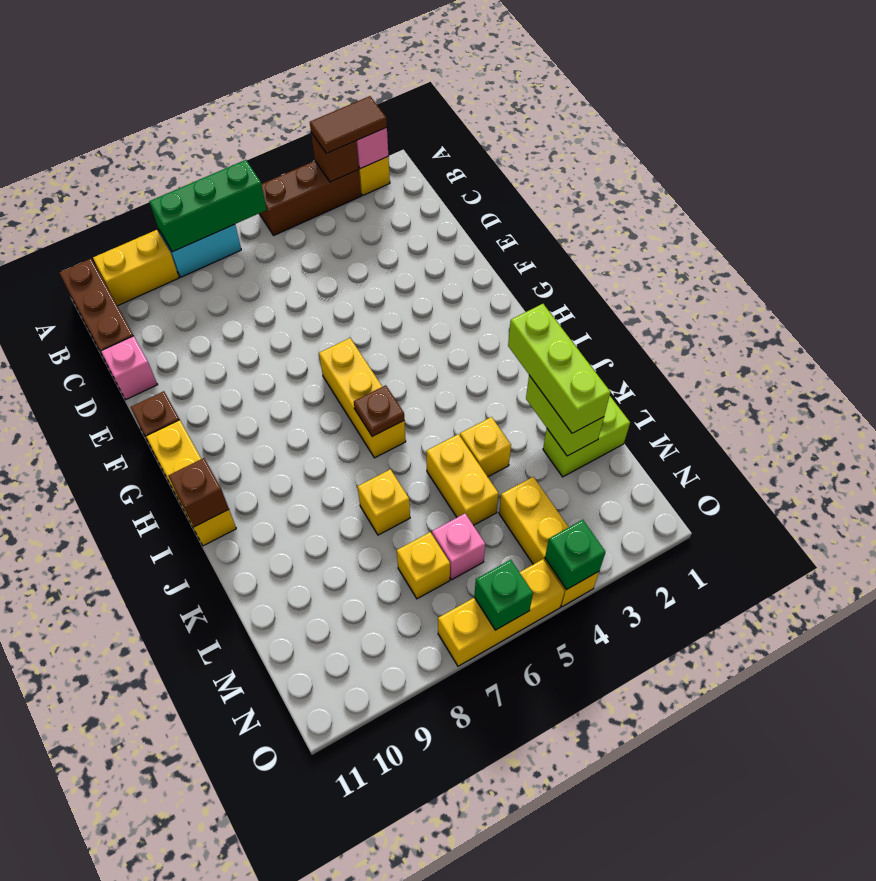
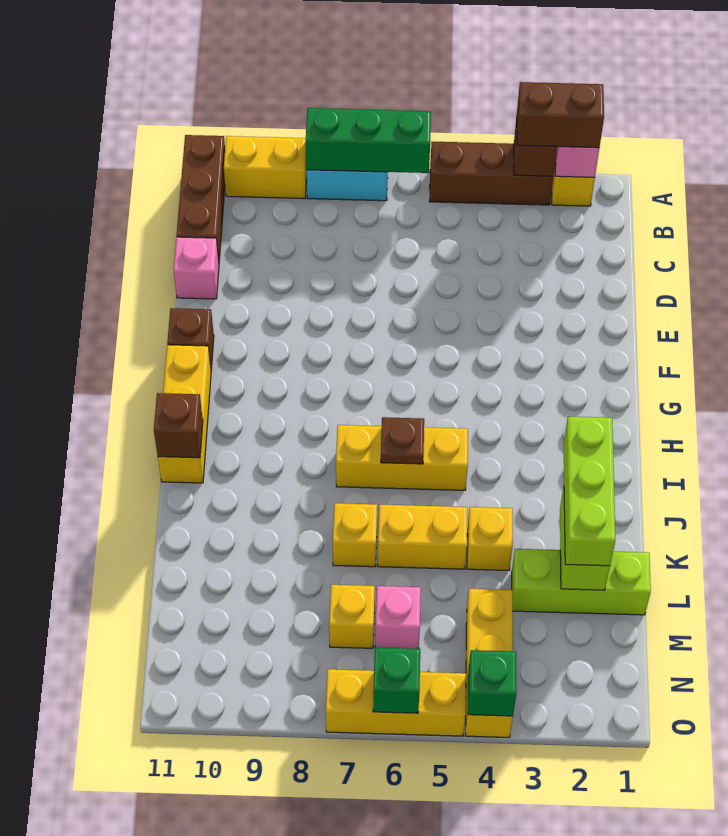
brown tile A2:A3 level 3 -> brown brick A2:A3 level 3
yellow brick G6:I6 level 1 -> yellow brick I5:I7 level 1
yellow brick K5:L5 level 1 -> yellow brick K5:K6 level 1
lime brick L1:L2 level 1 -> lime brick L1:L3 level 1

